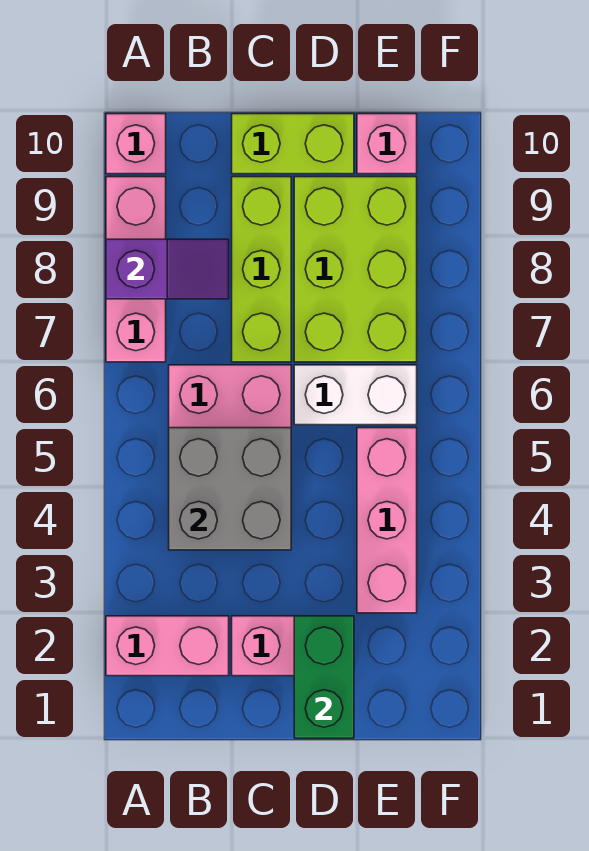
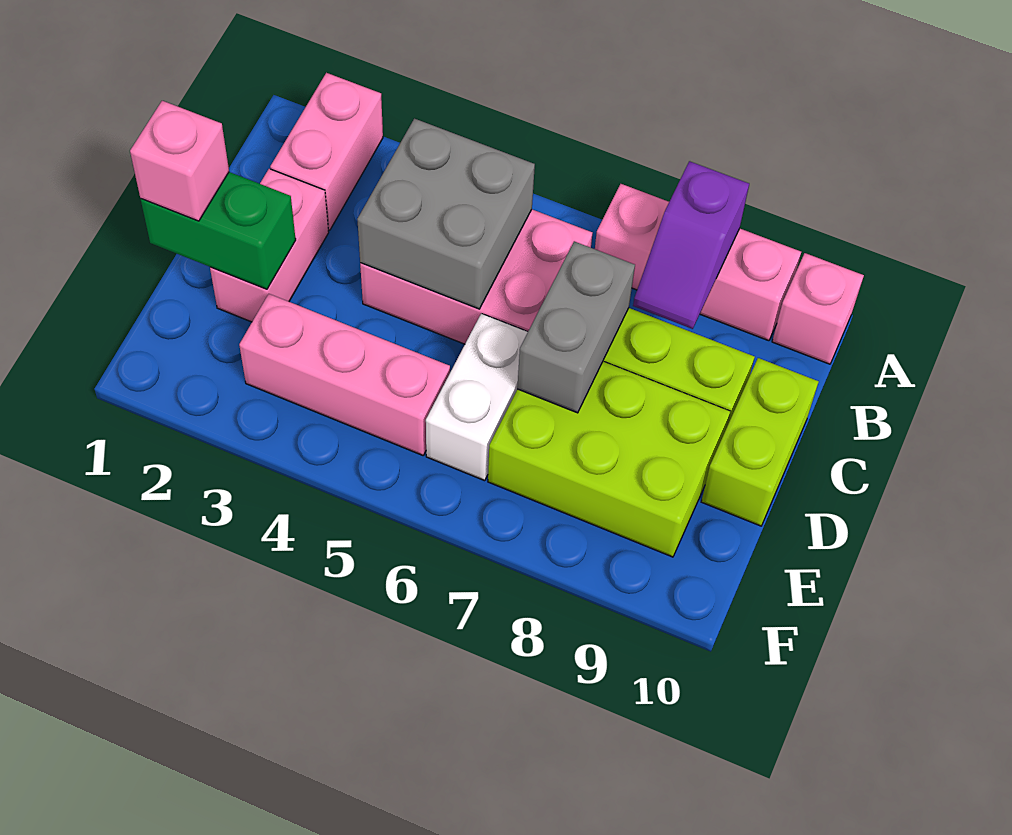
none -> grey brick C7:D7 level 2
pink brick E10 level 1 -> pink brick D1 level 3

